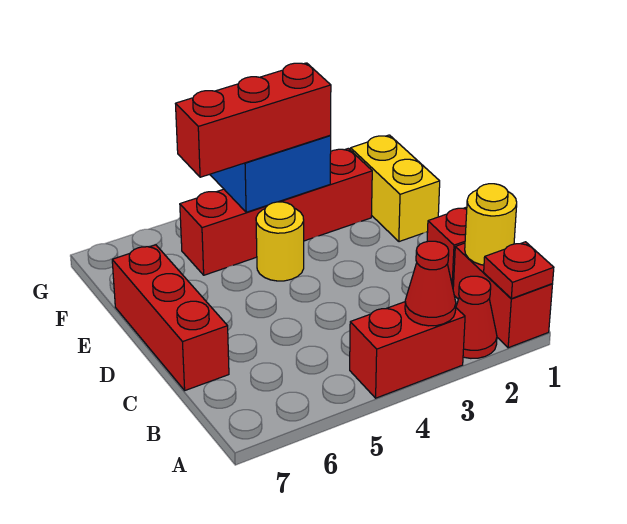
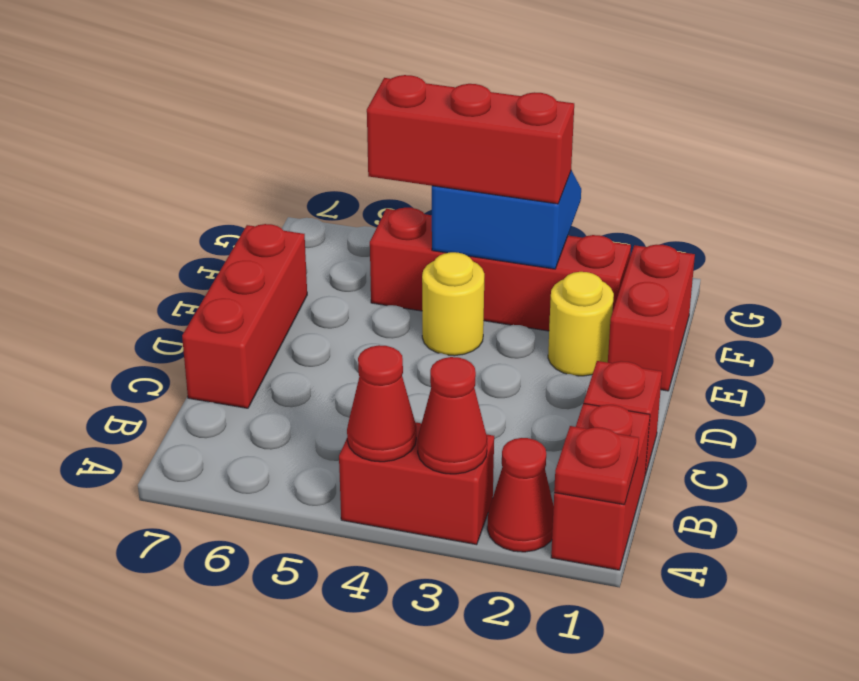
none -> red cone A4 level 2
yellow round brick B1 level 2 -> yellow round brick E2 level 1
yellow brick E1:F1 level 1 -> red brick E1:F1 level 1

